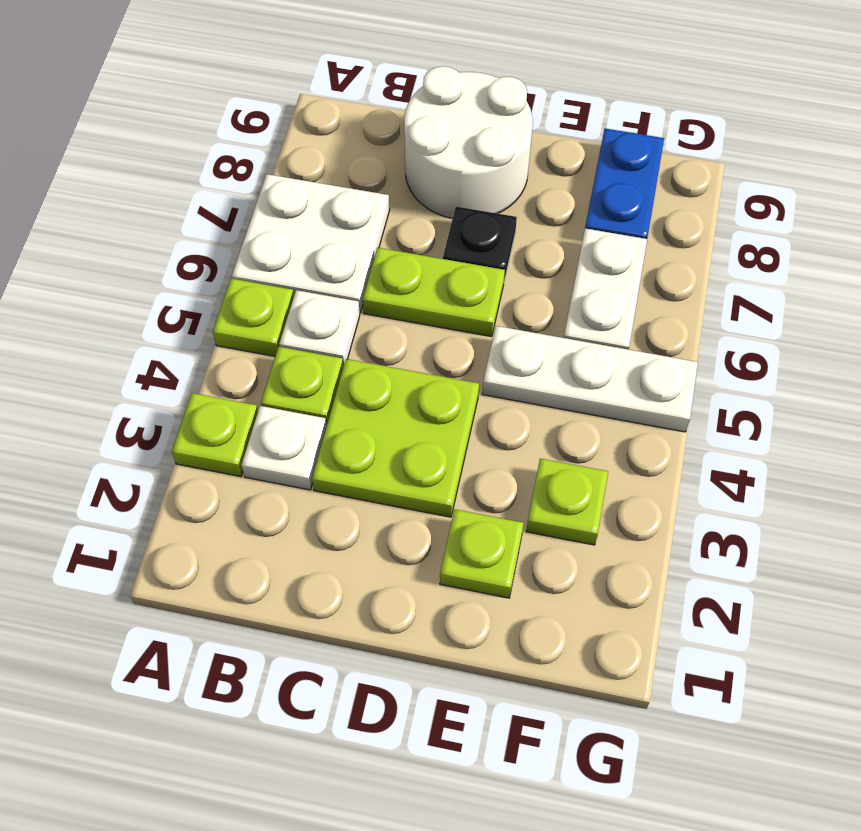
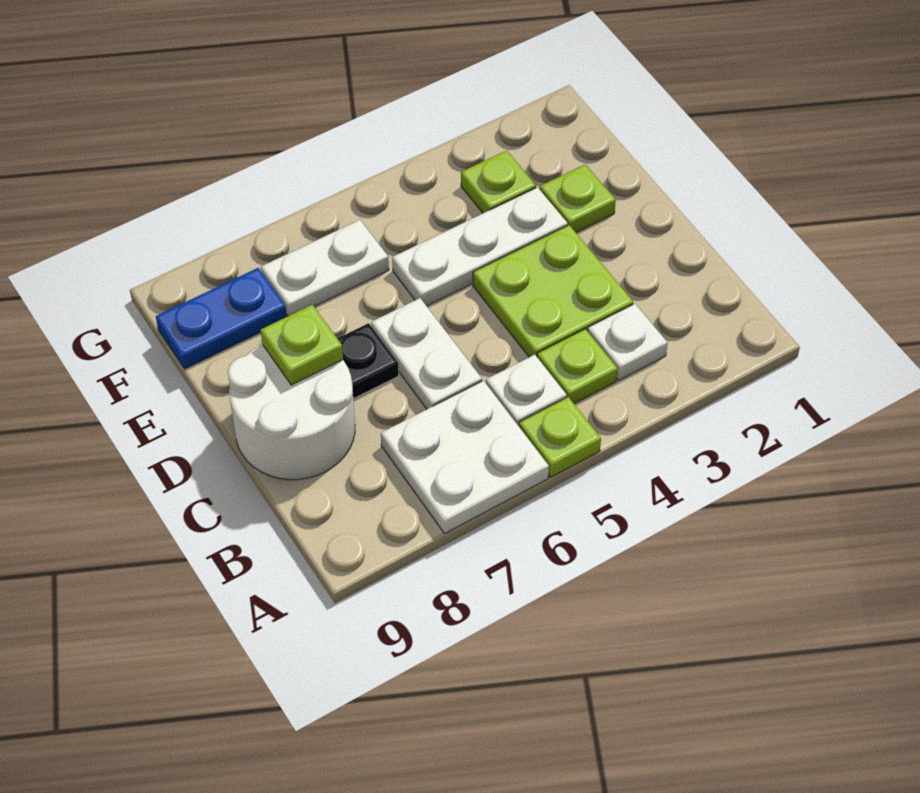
lime plate A3 level 1 -> lime plate D8 level 2
lime plate C6:D6 level 1 -> white plate C6:D6 level 1
white plate E5:G5 level 1 -> white plate E3:E5 level 1

